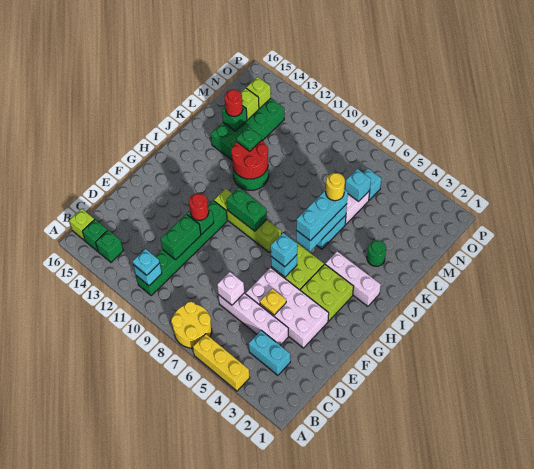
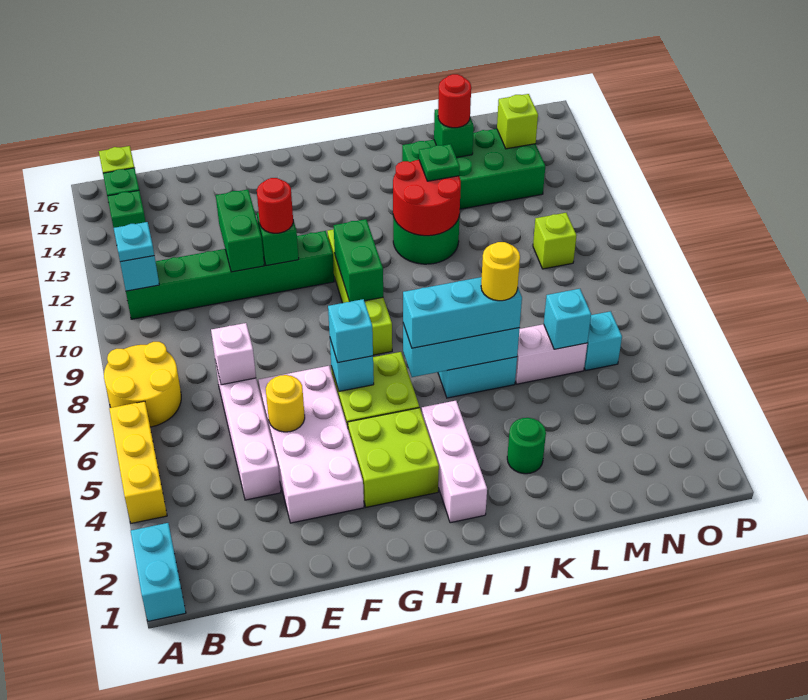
cyan brick C3:C4 level 1 -> cyan brick A1:A2 level 1
green brick D11:E11 level 2 -> green brick E11:E12 level 2
yellow plate E5 level 2 -> yellow round brick E5 level 2
lime brick M14 level 2 -> lime brick N10 level 1

